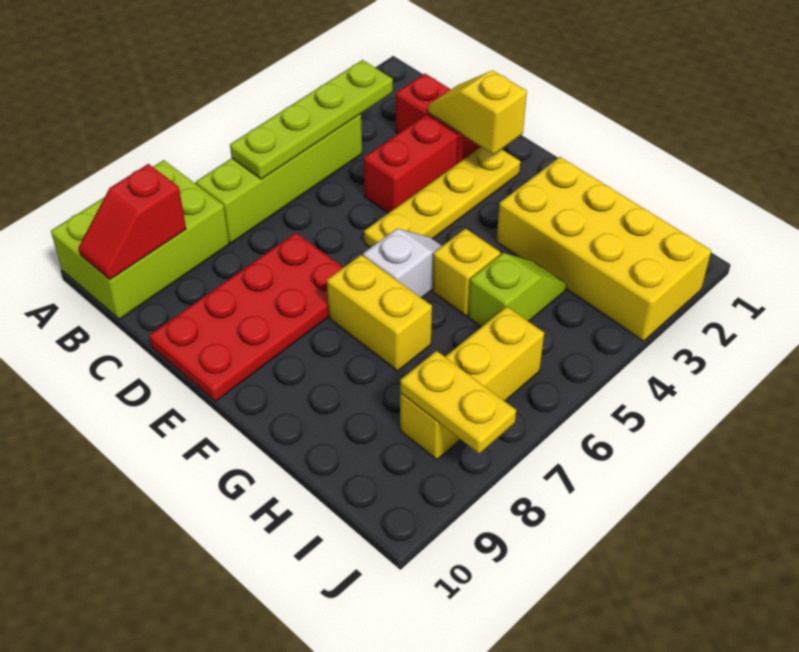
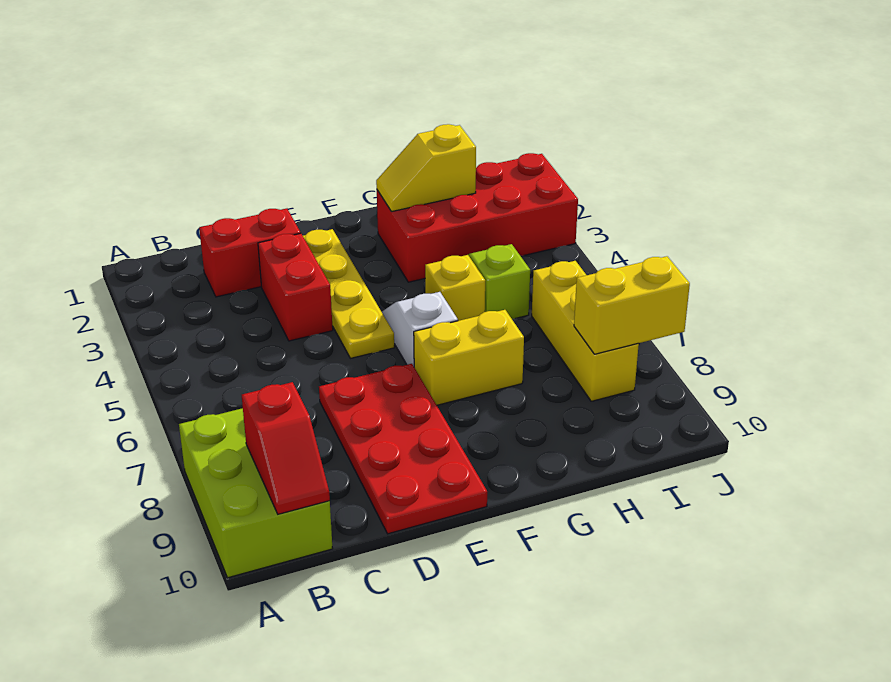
lime plate B3:B6 level 2 -> none
lime brick B4:B7 level 1 -> none
yellow slope D2:E2 level 2 top E -> yellow slope G2:H2 level 2 top H
yellow brick G2:J3 level 1 -> red brick G2:J3 level 1
yellow plate I8:J8 level 2 -> yellow brick I8:J8 level 2

